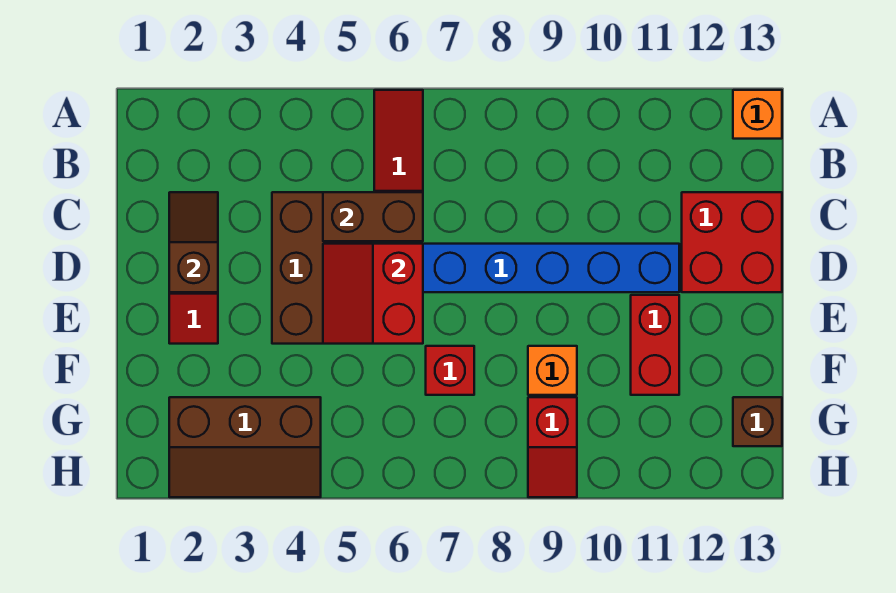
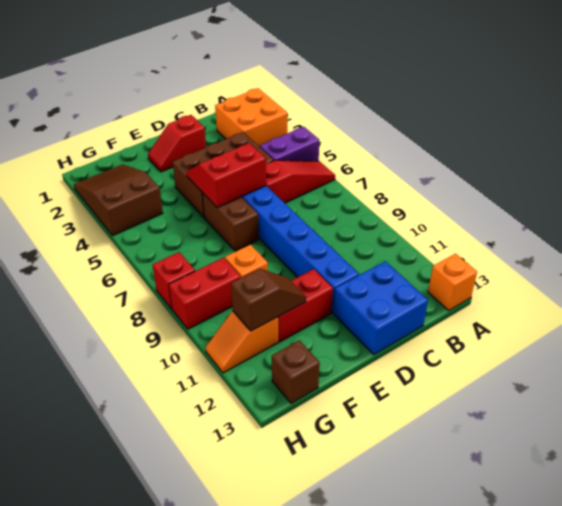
none -> orange brick A2:B3 level 1
none -> purple brick A5:B5 level 1
brown slope C2:D2 level 2 top D -> brown slope F11:G11 level 2 top G
brown brick C5:C6 level 2 -> brown brick E6:E7 level 1
red brick C12:D13 level 1 -> blue brick C12:D13 level 1
red brick F7 level 1 -> red brick H8 level 1
brown slope G2:H4 level 1 top G -> brown slope G2:H4 level 1 top 4
red slope G9:H9 level 1 top G -> red brick G9:H9 level 1
none -> orange slope G11:H11 level 1 top G

